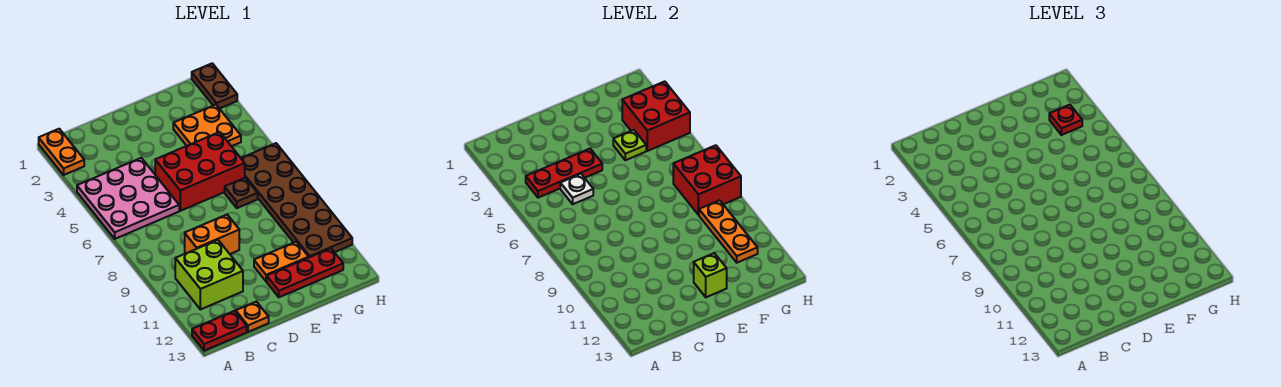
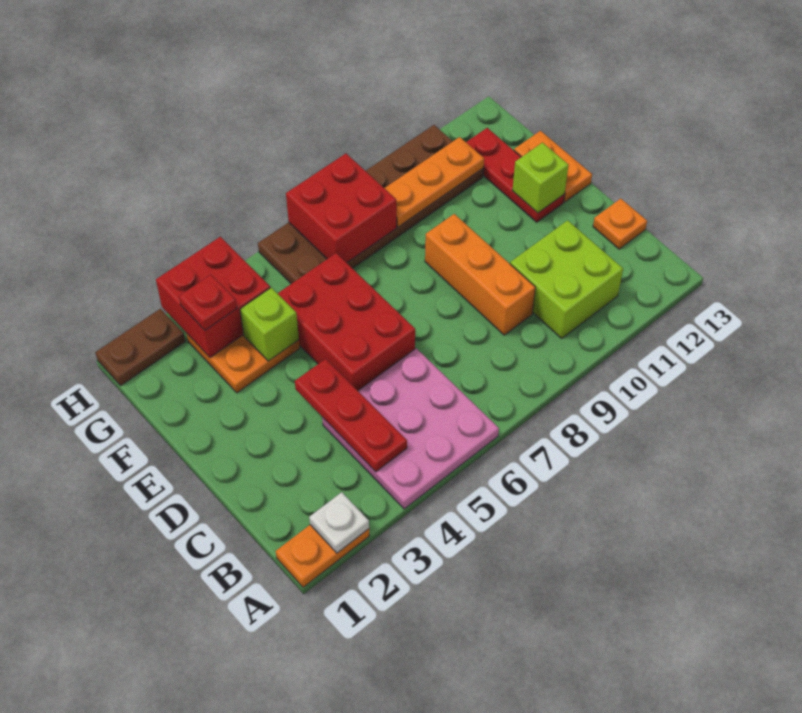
red plate A13:B13 level 1 -> none
white plate C5 level 2 -> white plate A2 level 2
orange brick C9:D9 level 1 -> orange brick C9:E9 level 1
orange plate E11:F11 level 1 -> orange plate E13:F13 level 1
lime plate F4 level 2 -> lime brick F4 level 2
brown plate F7 level 1 -> none

